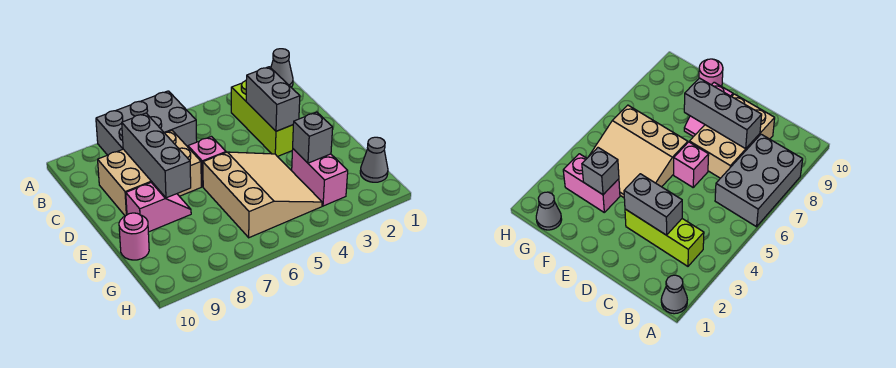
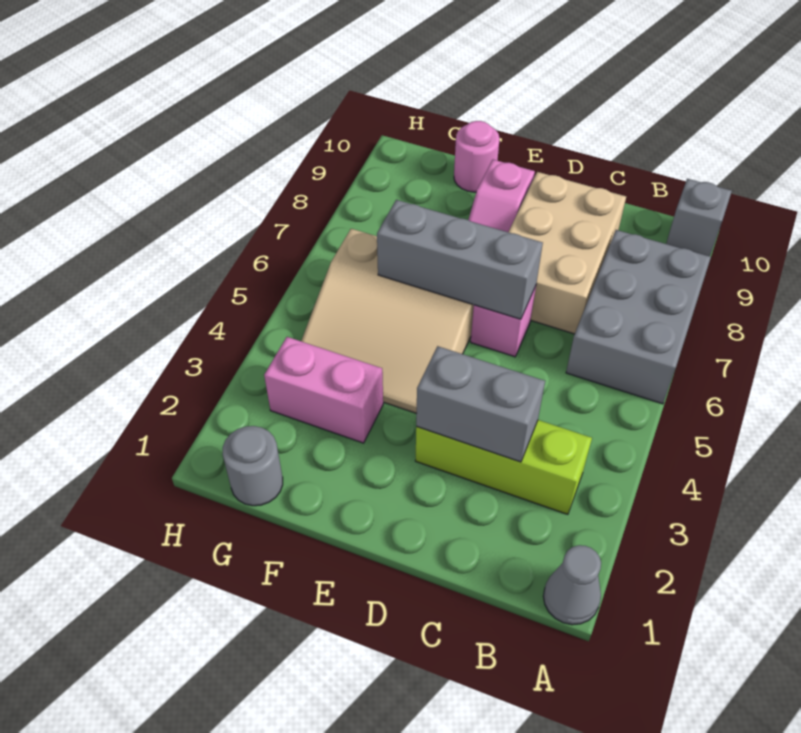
grey brick C8:E8 level 2 -> grey brick D6:F6 level 2
grey brick F3 level 2 -> grey brick A10 level 1
grey cone G1 level 1 -> grey round brick G1 level 1

